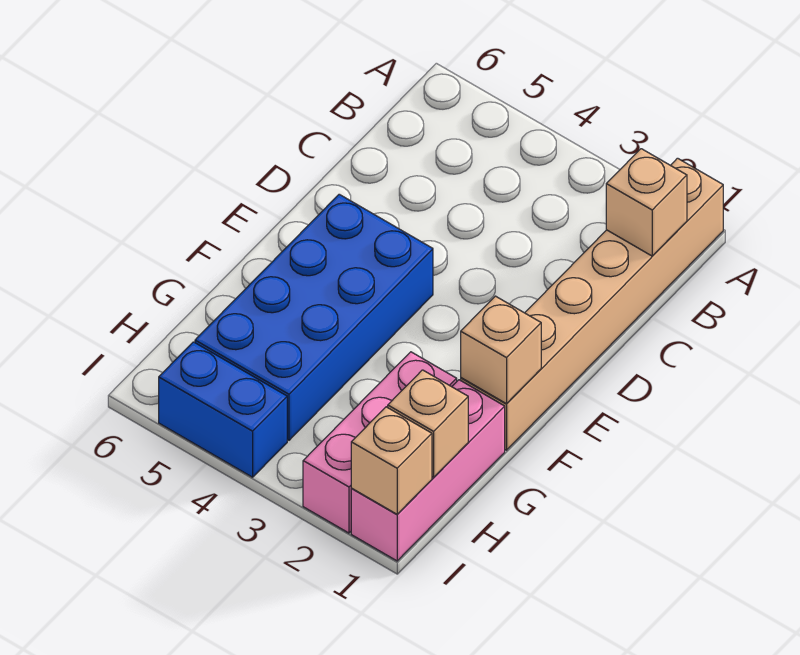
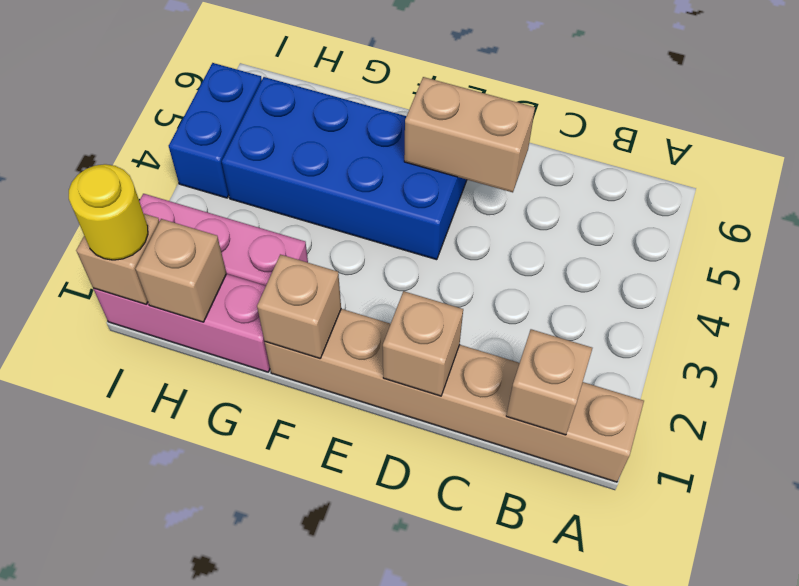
none -> tan brick D1 level 2
none -> tan brick D5:E5 level 2
none -> yellow round brick I1 level 3

